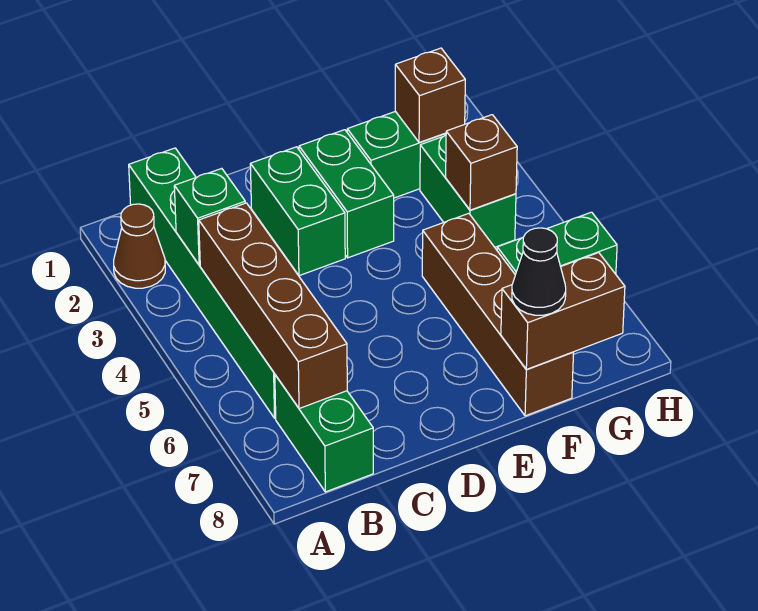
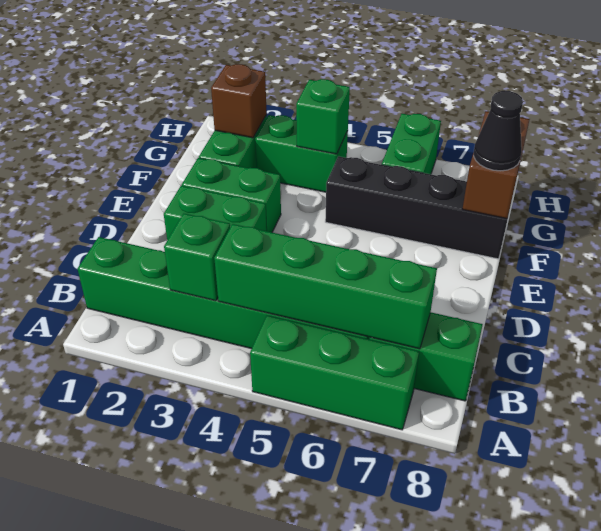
brown cone A2 level 1 -> none
none -> green brick A5:A7 level 1
brown brick B4:B7 level 2 -> green brick B4:B7 level 2
brown brick F5:F8 level 1 -> black brick F5:F8 level 1
brown brick G4 level 2 -> green brick G4 level 2

